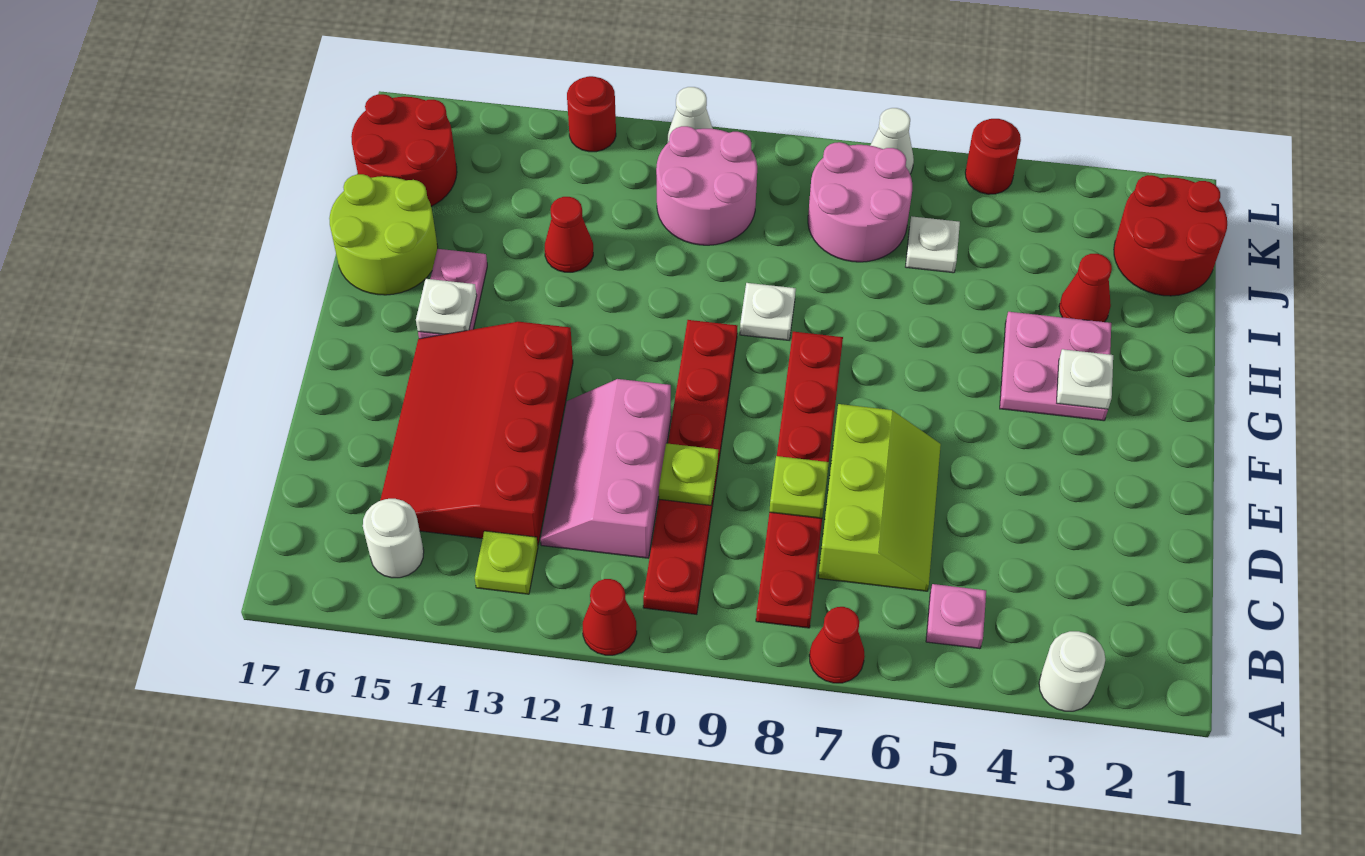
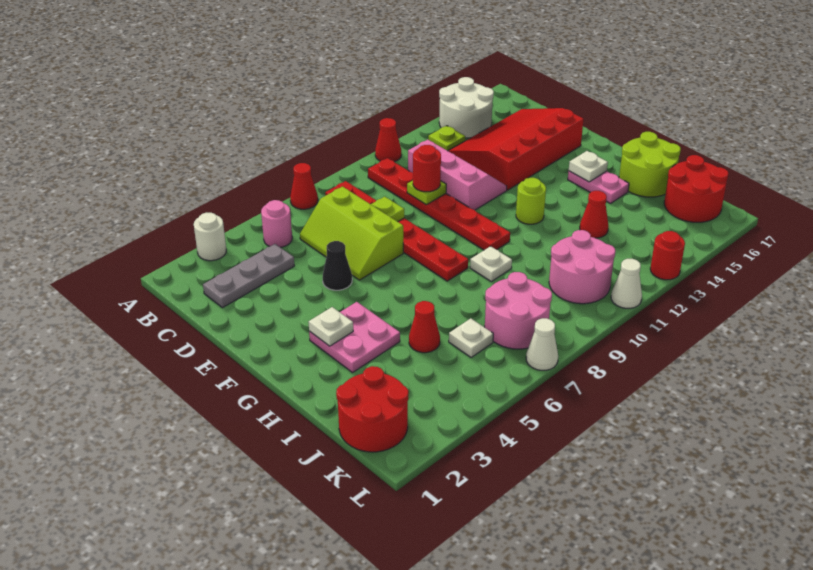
pink plate B5 level 1 -> pink round brick B5 level 1
white round brick B15 level 1 -> white round brick A14:B15 level 1
none -> grey plate C2:C4 level 1
red slope C13:F15 level 1 top 13 -> red slope C13:E16 level 1 top E
none -> black cone E5 level 1
none -> lime round brick G12 level 1
red cone I3 level 1 -> red cone I5 level 1
red round brick L5 level 1 -> red round brick D10 level 3

